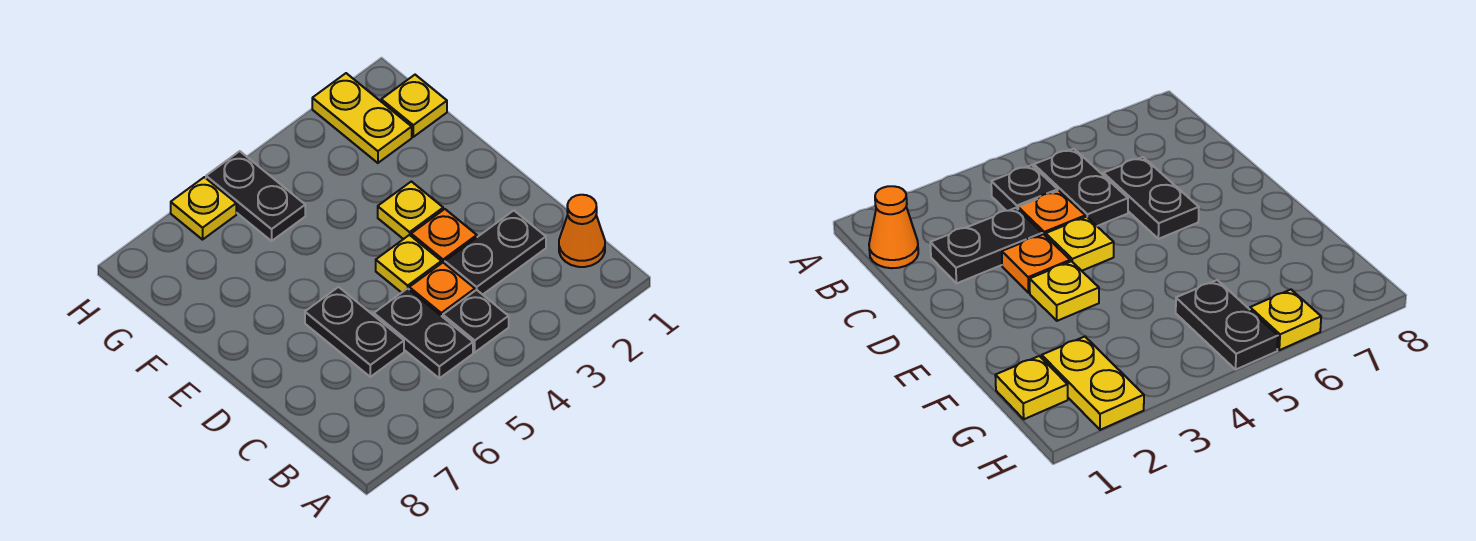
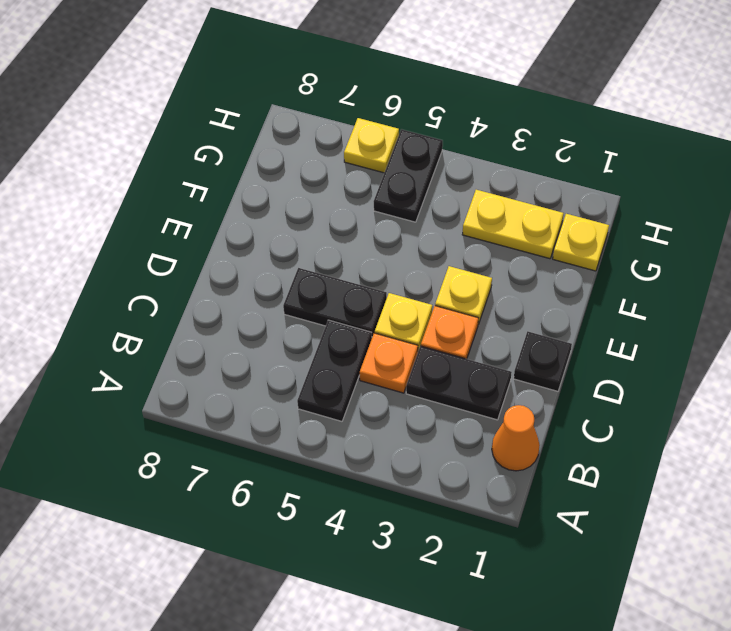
black plate B4 level 1 -> black plate D1 level 1
black plate C6:D6 level 1 -> black plate D5:D6 level 1
yellow plate G2:H2 level 1 -> yellow plate G2:G3 level 1

